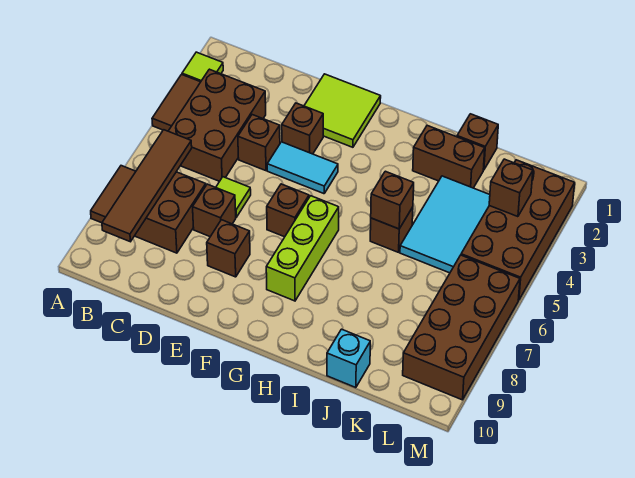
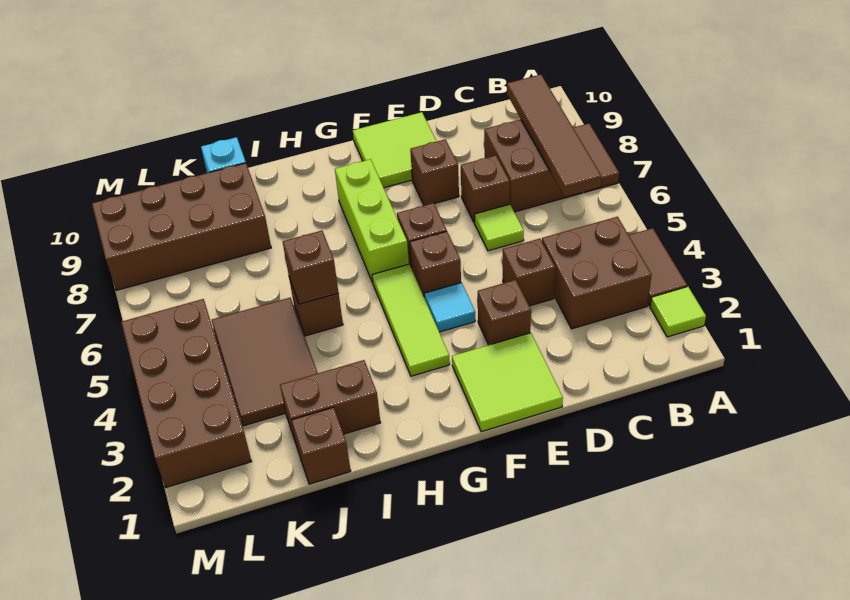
brown brick B3:C5 level 1 -> brown brick B3:C4 level 1
cyan tile E4:F4 level 1 -> cyan tile F4 level 1
none -> lime tile E9:F10 level 1
none -> lime tile G3:G5 level 1
cyan tile J3:K5 level 1 -> brown tile J3:K5 level 1
brown brick L3 level 2 -> brown brick F5 level 1
brown brick L6:M9 level 1 -> brown brick J8:M9 level 1

